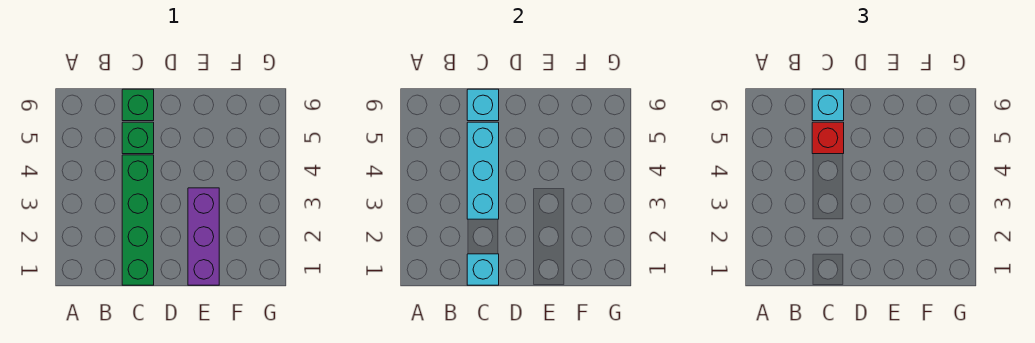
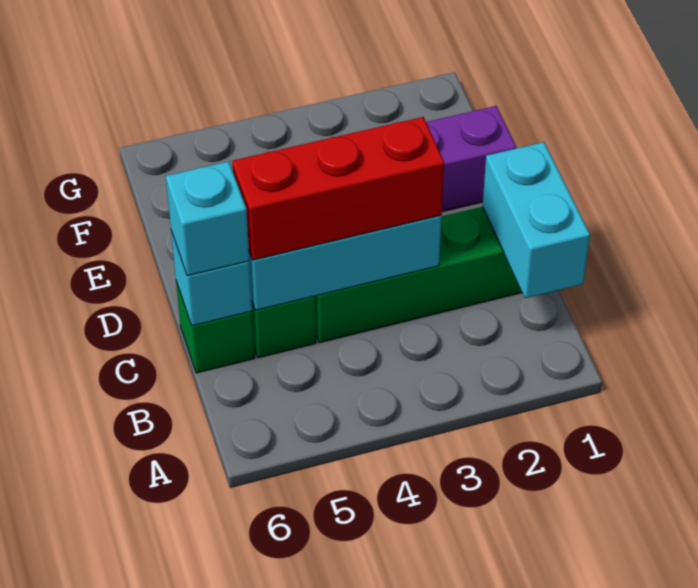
cyan brick C1 level 2 -> cyan brick B1:C1 level 2
red brick C5 level 3 -> red brick C3:C5 level 3

